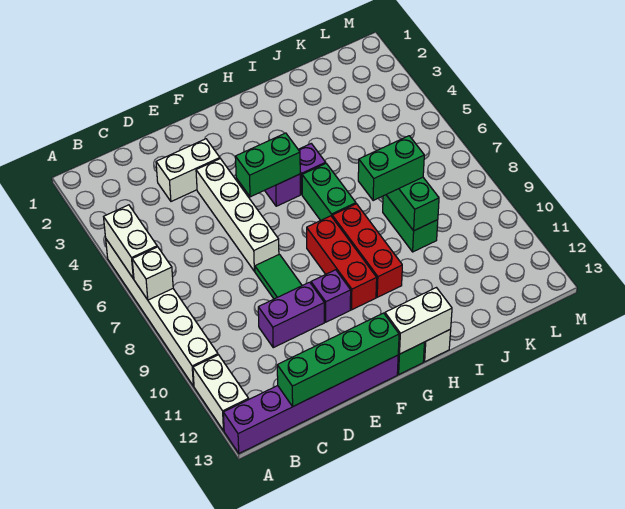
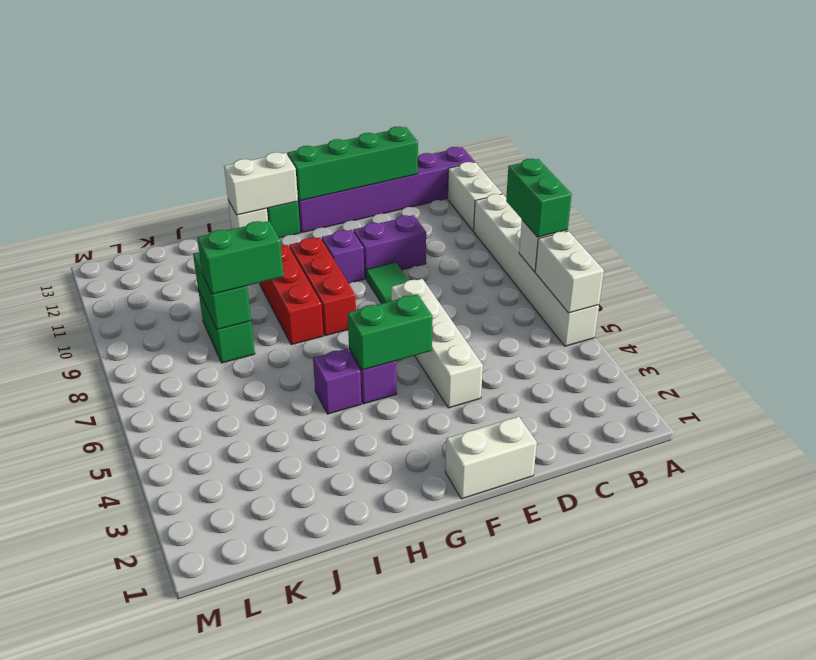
white brick D3:E3 level 1 -> white brick E1:F1 level 1
green brick H6:H7 level 1 -> green brick A7:A8 level 3

